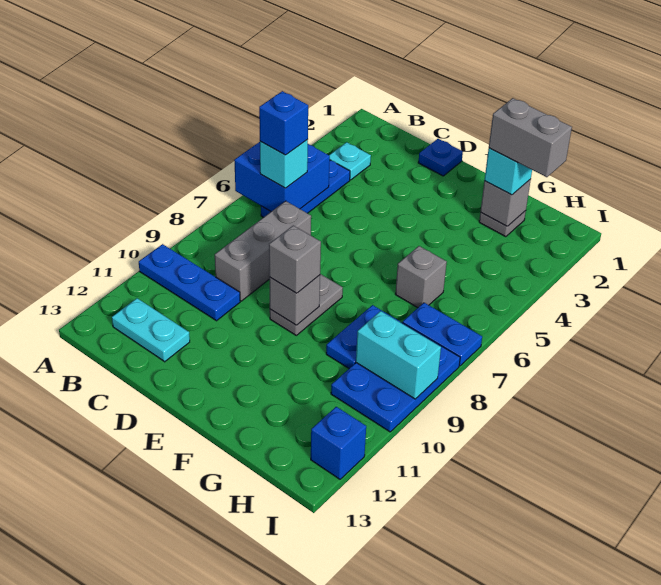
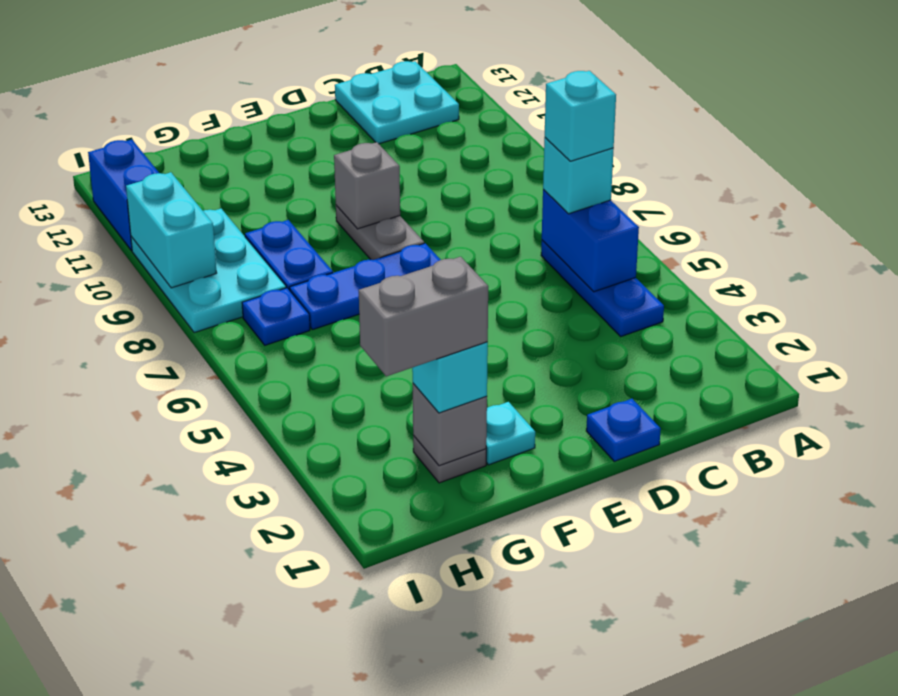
blue brick A5:B6 level 2 -> blue brick B5:B6 level 2
blue plate A10:C10 level 1 -> blue plate E7:G7 level 1
cyan plate B3 level 1 -> cyan plate F2 level 1
blue brick B6 level 4 -> cyan brick B6 level 4
cyan plate B12:C12 level 1 -> cyan plate B12:C13 level 1
grey brick C7:C9 level 1 -> none
grey brick E9 level 3 -> none
grey brick G6 level 1 -> none
blue plate H7:I7 level 1 -> blue plate H7 level 1
blue plate H8:I10 level 1 -> cyan plate H8:I10 level 1
cyan brick H9:I9 level 2 -> cyan brick I9:I10 level 2
blue brick I12 level 1 -> blue brick I11:I12 level 1

